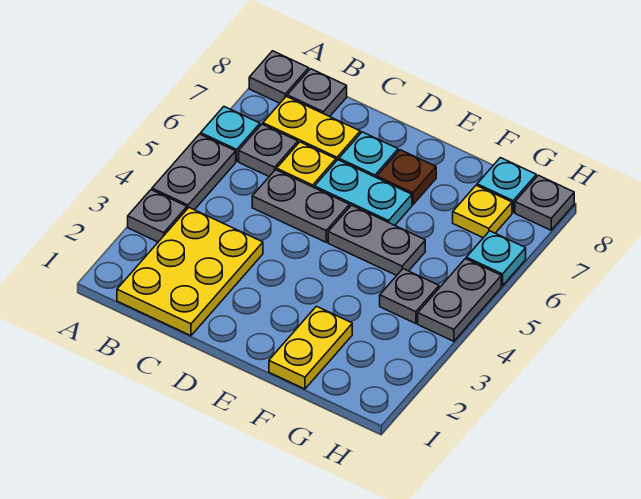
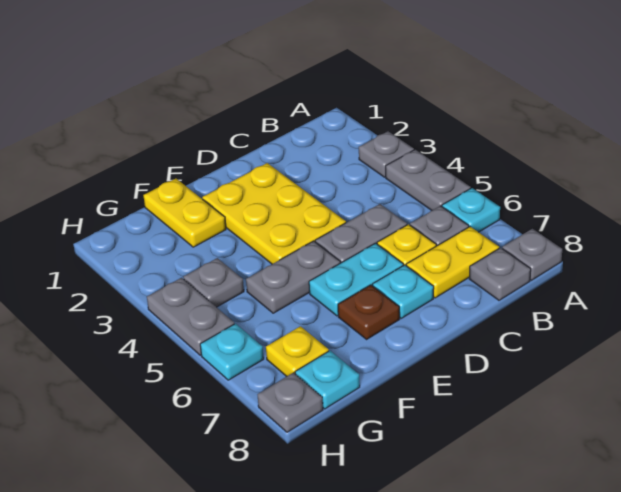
yellow plate B1:C3 level 1 -> yellow plate D2:E4 level 1

